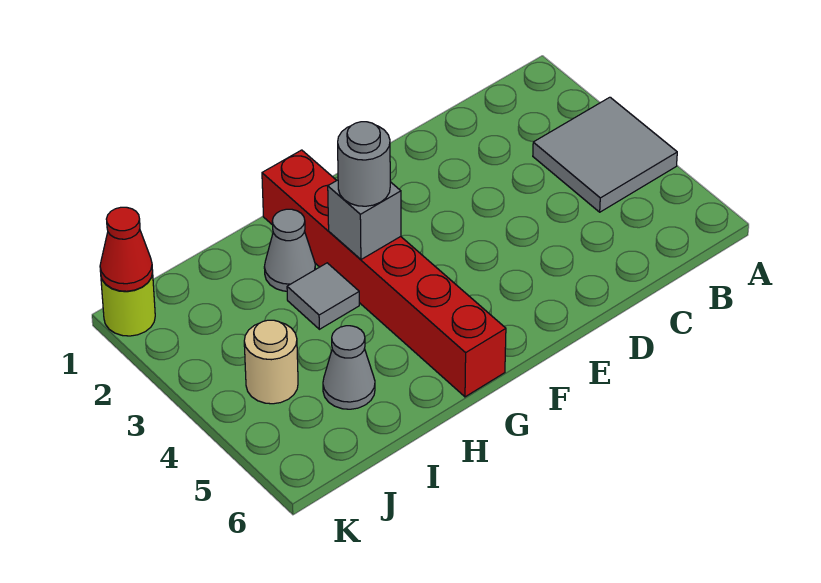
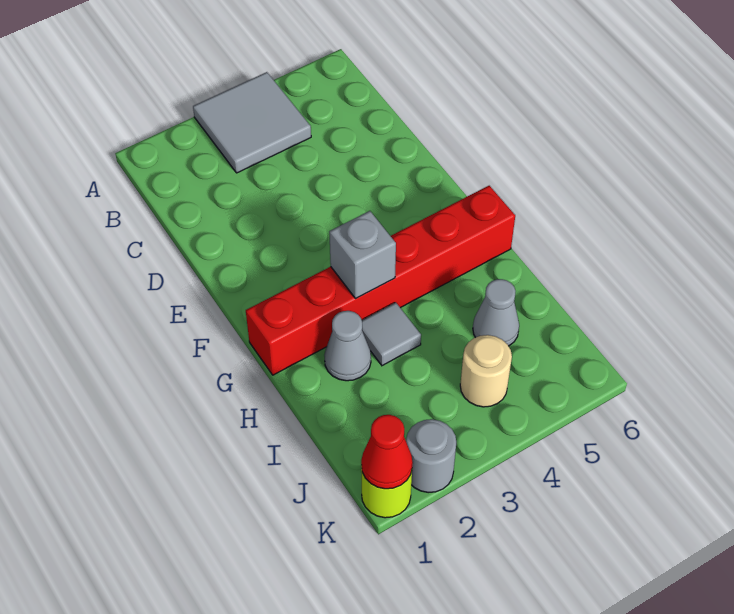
grey round brick G3 level 3 -> grey round brick K2 level 1

